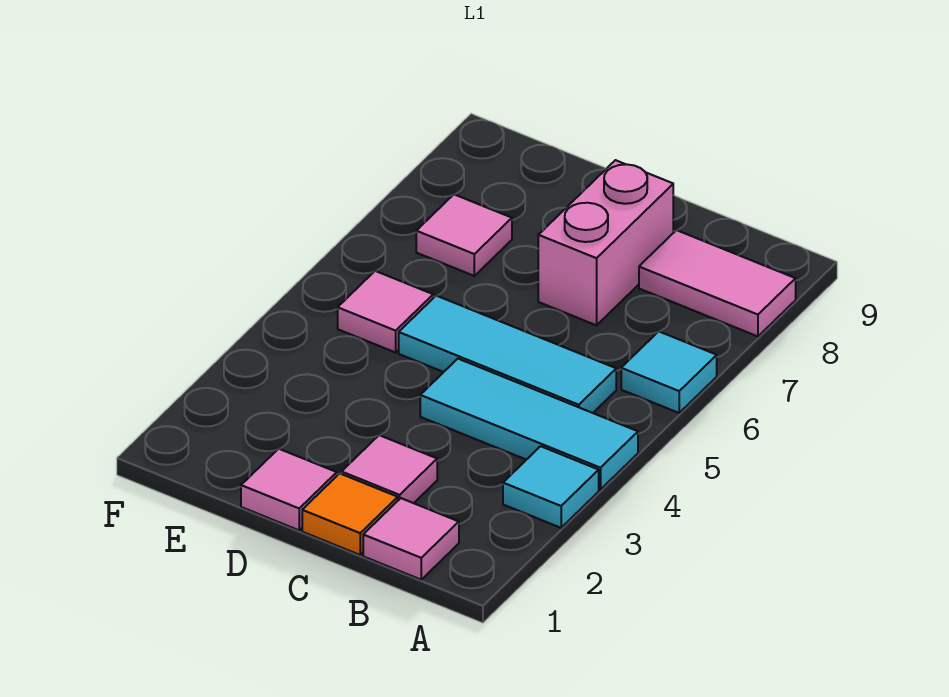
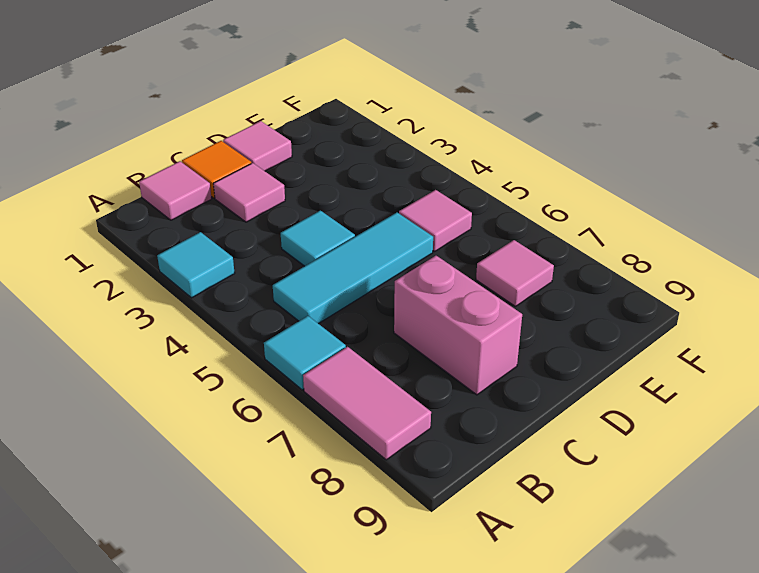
cyan tile A4:C4 level 1 -> cyan tile C4 level 1
pink tile A8:B8 level 1 -> pink tile A7:A8 level 1

